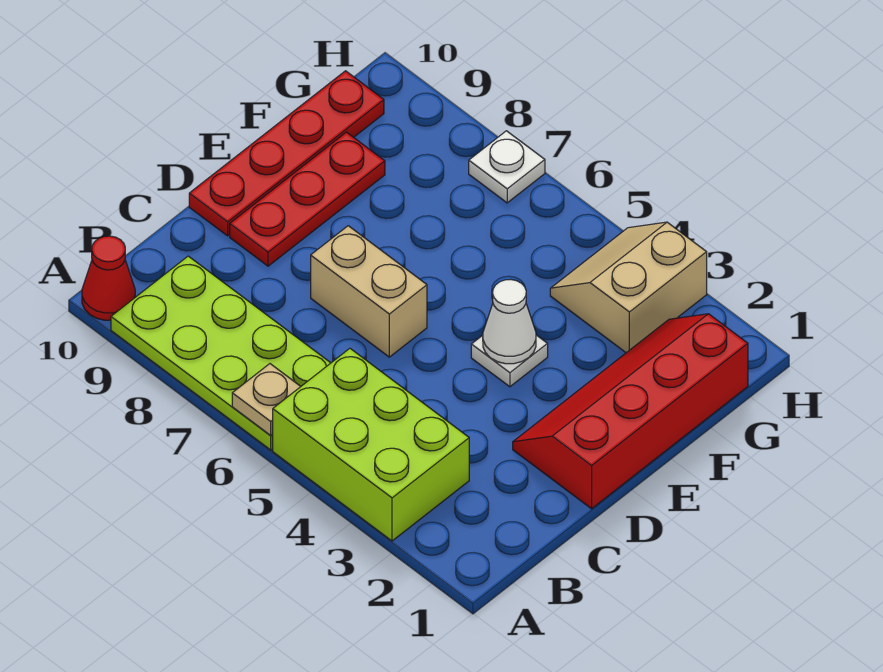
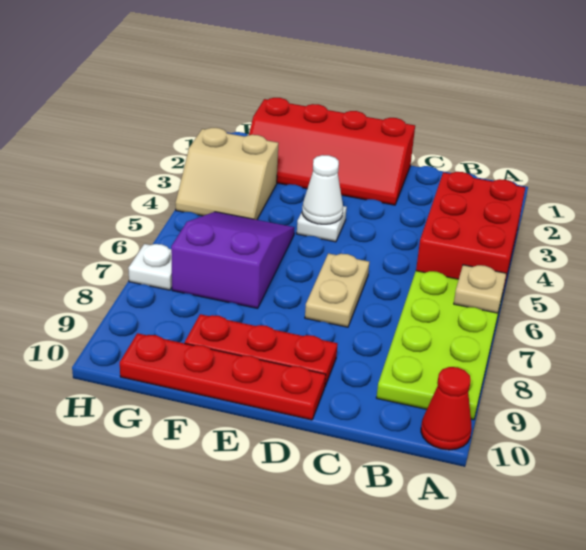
lime brick A3:B5 level 1 -> red brick A3:B5 level 1
tan brick D6:D7 level 1 -> tan plate D6:D7 level 1
none -> purple slope F5:G7 level 1 top 7

